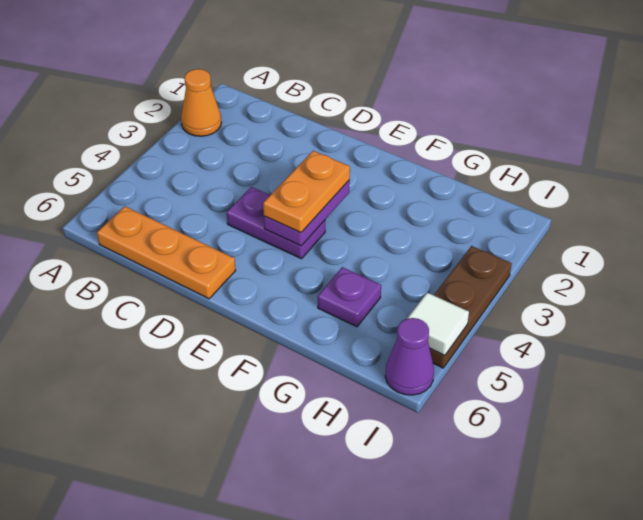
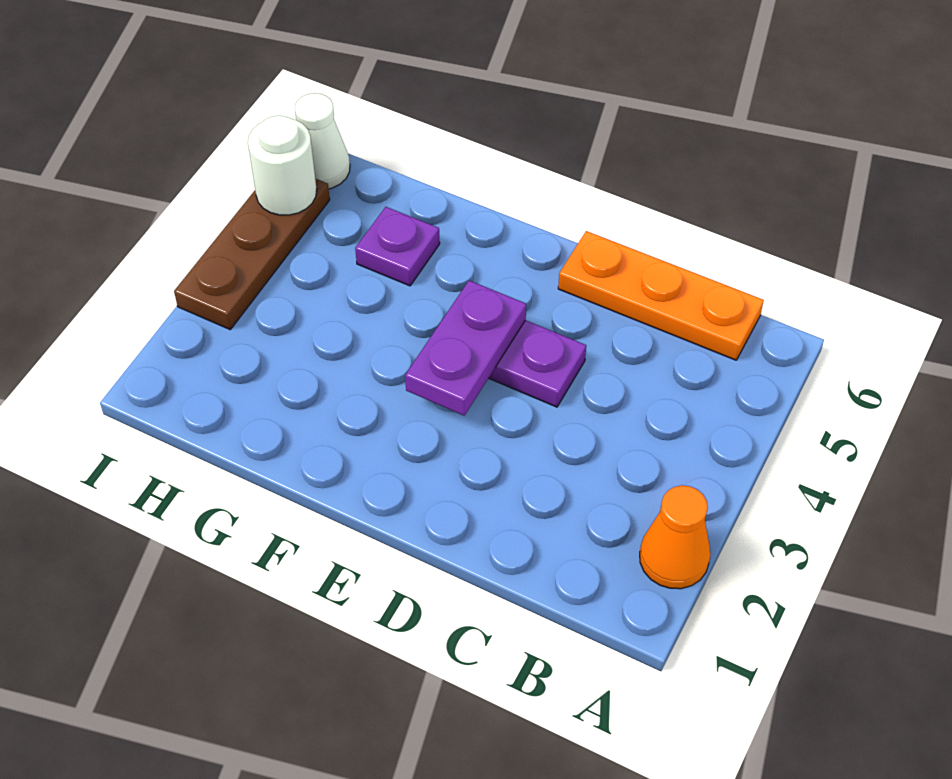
orange plate E3:E4 level 3 -> none
white tile I5 level 2 -> white round brick I5 level 2
purple cone I6 level 1 -> white cone I6 level 1

